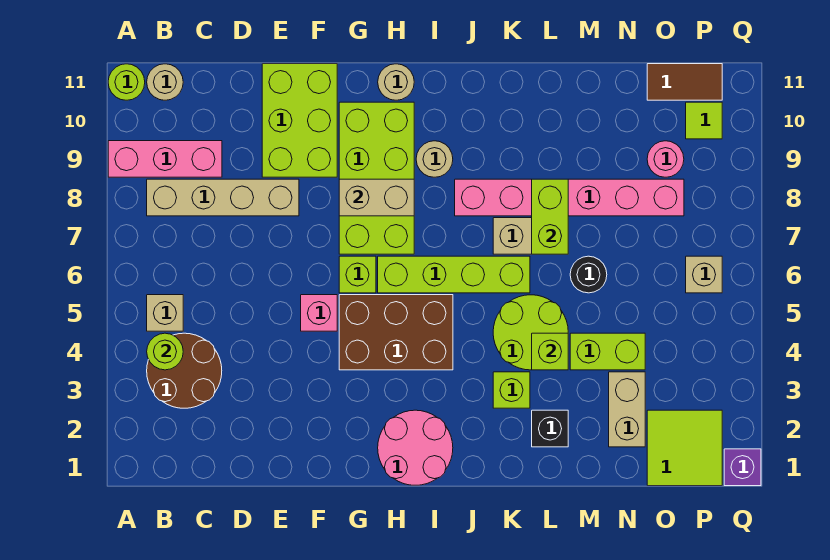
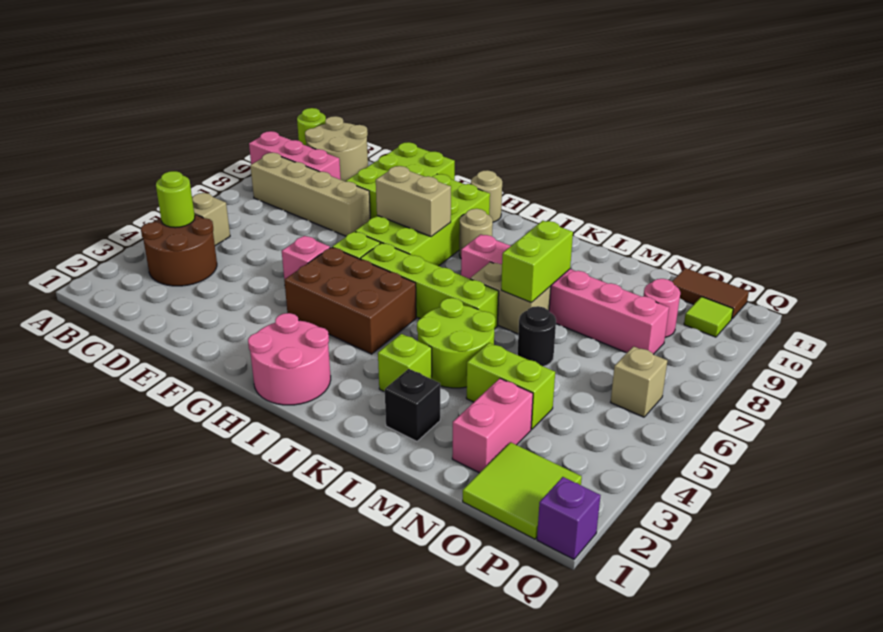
tan round brick B11 level 1 -> tan round brick B10:C11 level 1
lime brick L4 level 2 -> none
tan brick N2:N3 level 1 -> pink brick N2:N3 level 1

